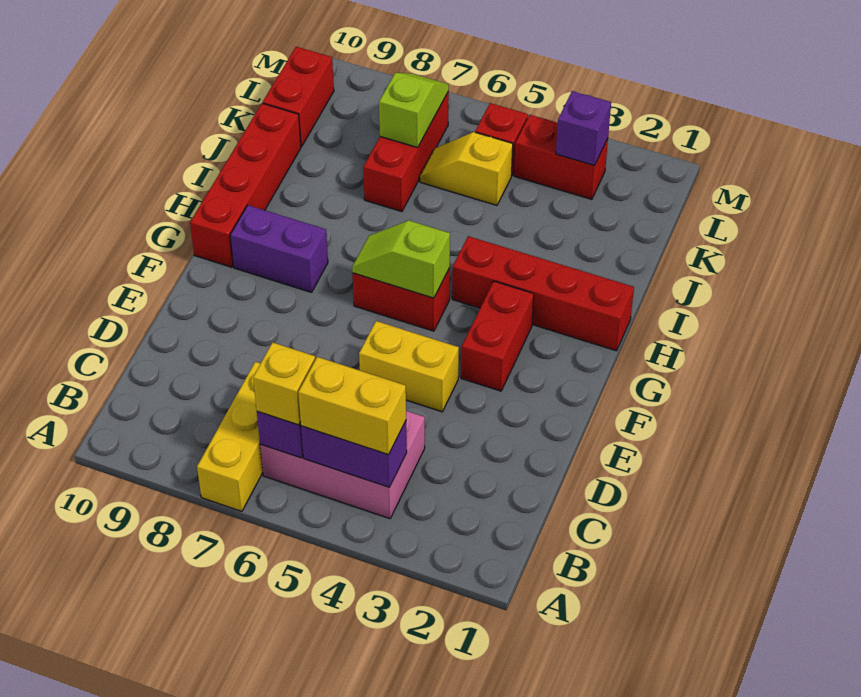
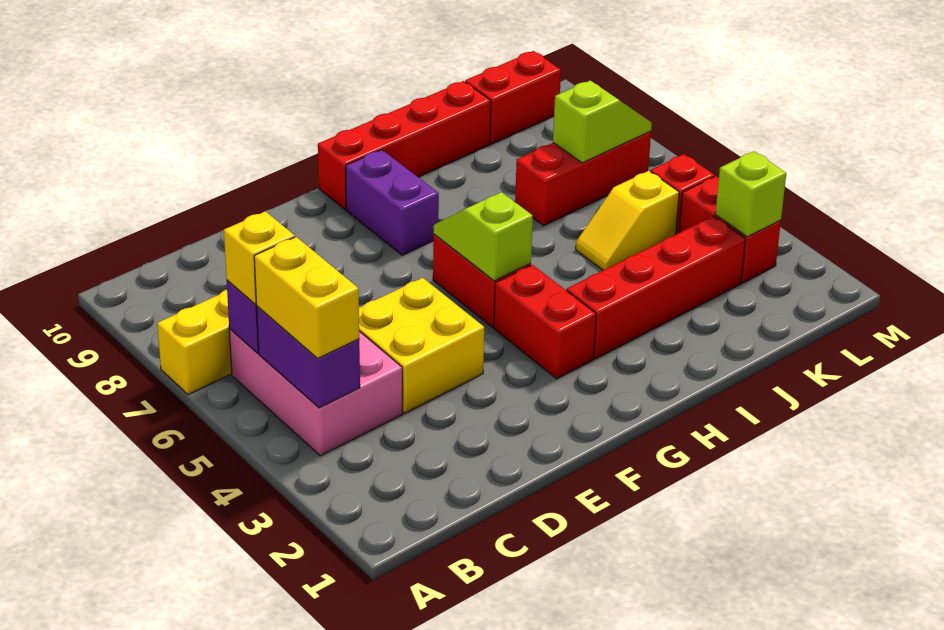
yellow brick E4:E5 level 1 -> yellow brick D4:E5 level 1
red brick F3:G3 level 1 -> red brick G3:G4 level 1
red brick H1:H4 level 1 -> red brick H3:K3 level 1
yellow slope K5:K6 level 1 top 5 -> yellow slope J5:K5 level 1 top K
purple brick L3 level 2 -> lime brick L3 level 2

